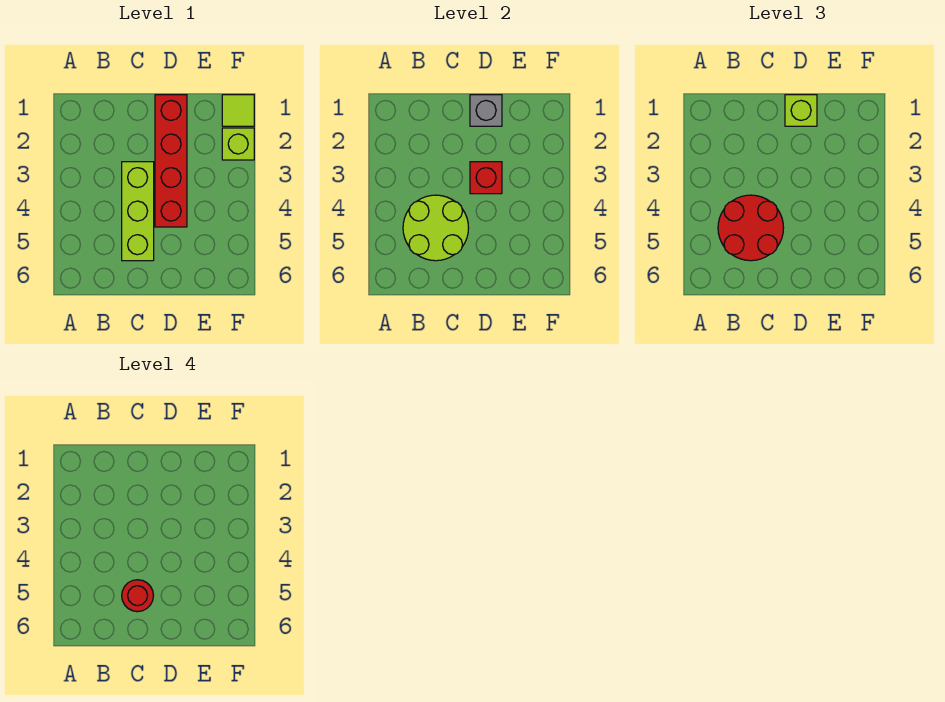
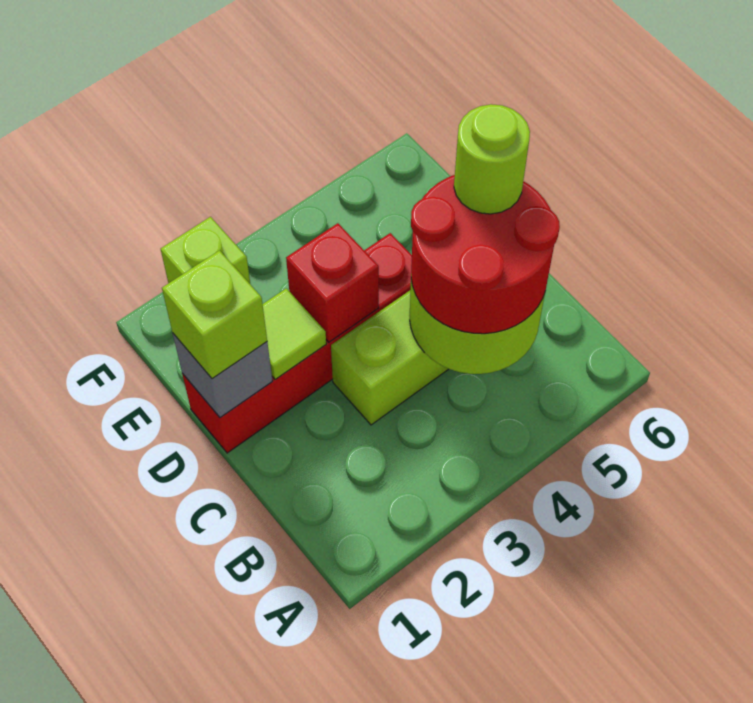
red round brick C5 level 4 -> lime round brick C5 level 4
lime tile F1 level 1 -> lime tile D2 level 2

